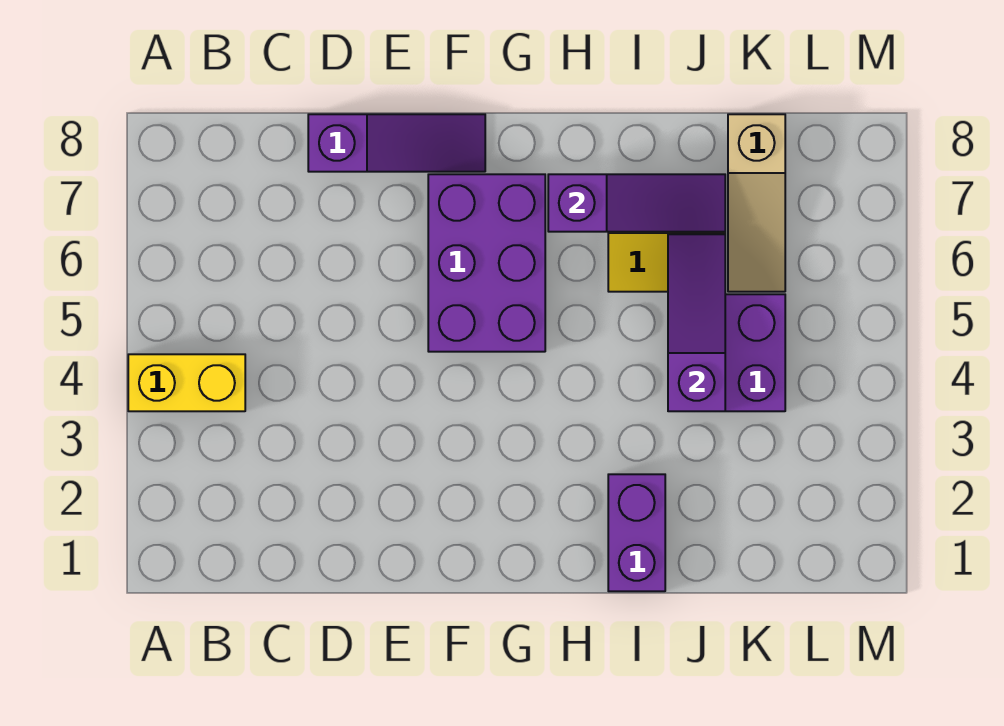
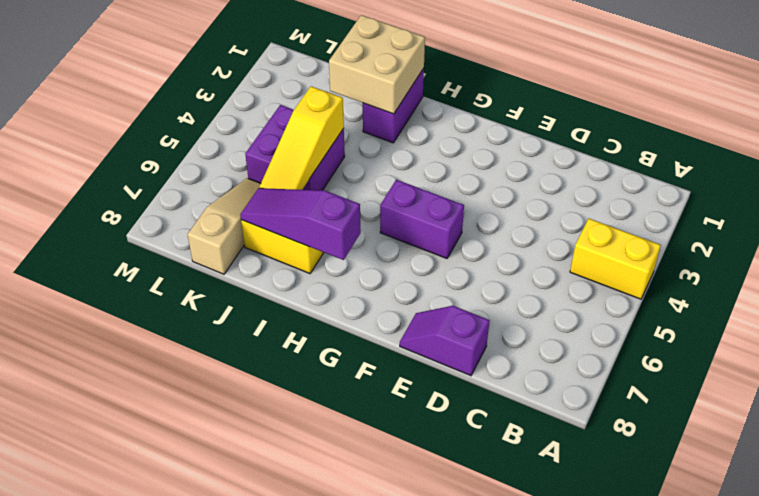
purple slope D8:F8 level 1 top D -> purple slope D8:E8 level 1 top D
purple brick F5:G7 level 1 -> purple brick F5:G5 level 1
none -> tan brick I1:J2 level 2
purple slope J4:J6 level 2 top 4 -> yellow slope J4:J6 level 2 top 4

